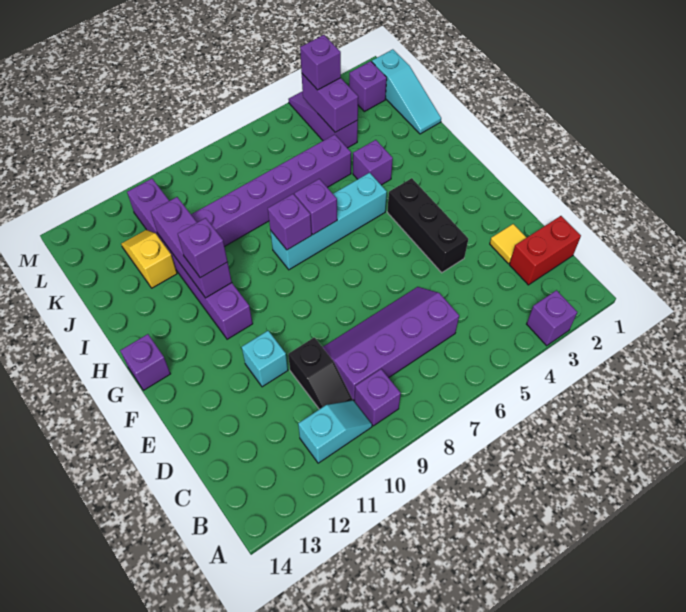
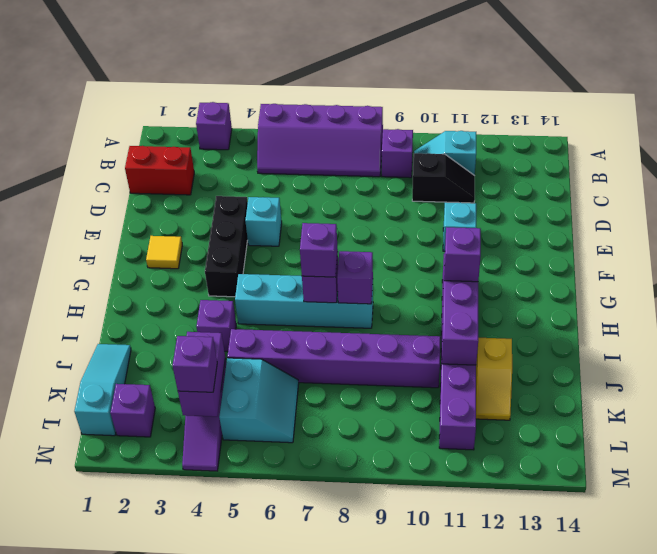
purple slope C6:D9 level 1 top C -> purple slope A5:B8 level 1 top A
black slope C10:D10 level 1 top D -> black slope C10:C11 level 1 top 10
yellow tile D2 level 1 -> yellow tile F2 level 1
none -> cyan brick E5 level 1
purple brick G14 level 1 -> purple brick H7 level 3
none -> cyan slope K5:L6 level 1 top 5

